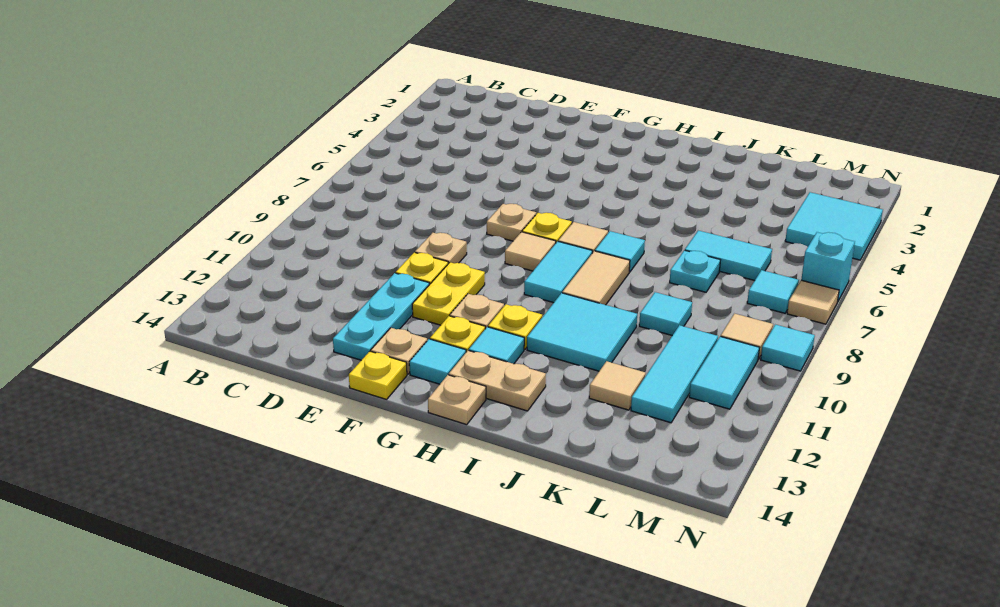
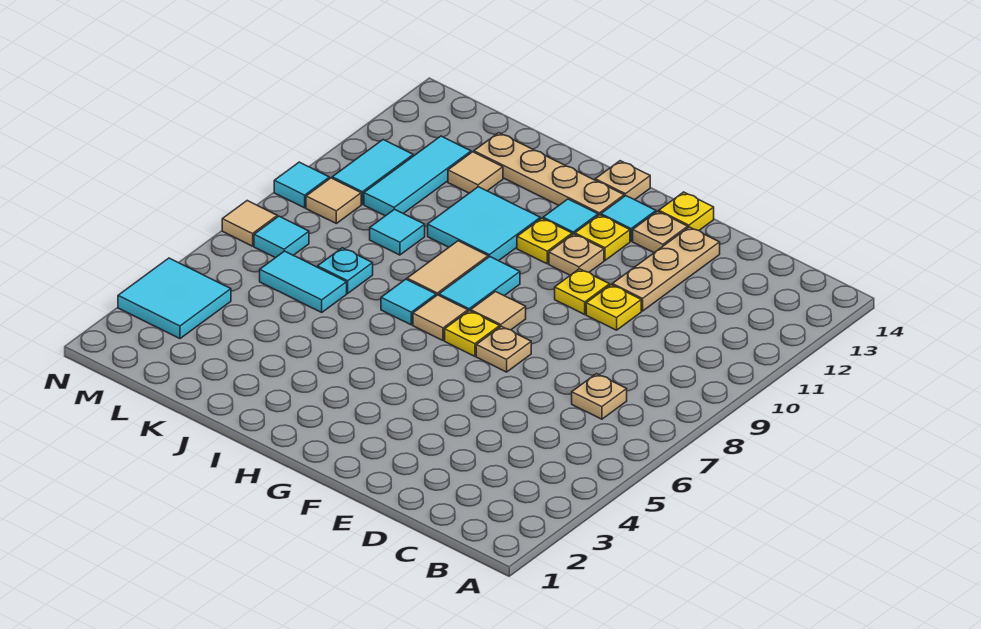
tan plate E9 level 1 -> tan plate C7 level 1
cyan plate E11:E13 level 1 -> tan plate E11:E13 level 1
yellow plate F10:F11 level 1 -> yellow plate F10 level 1
tan plate H13:I13 level 1 -> tan plate H13:K13 level 1
cyan brick N6 level 1 -> none

